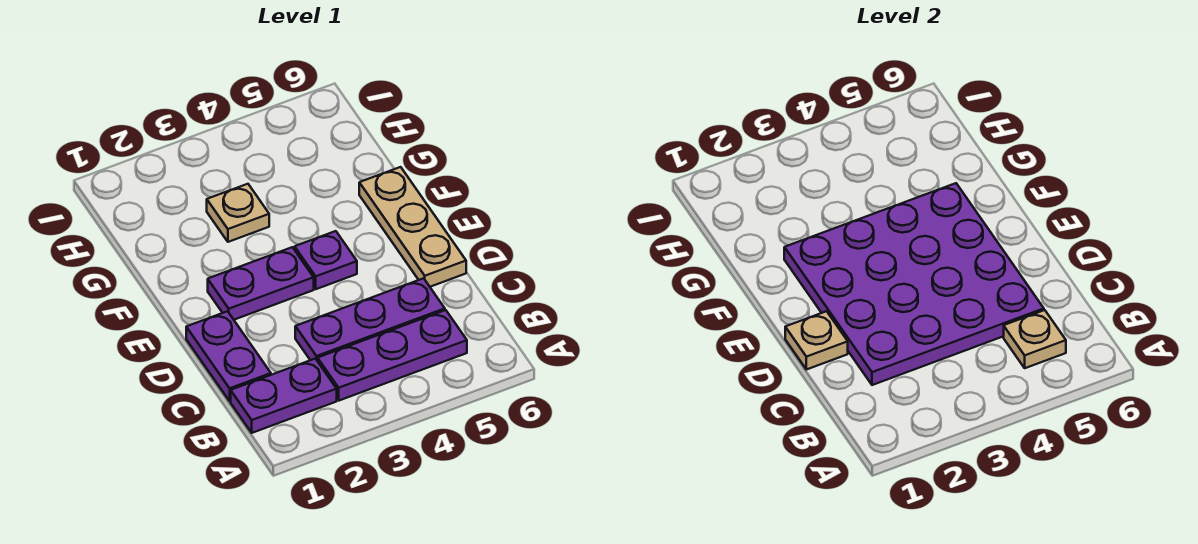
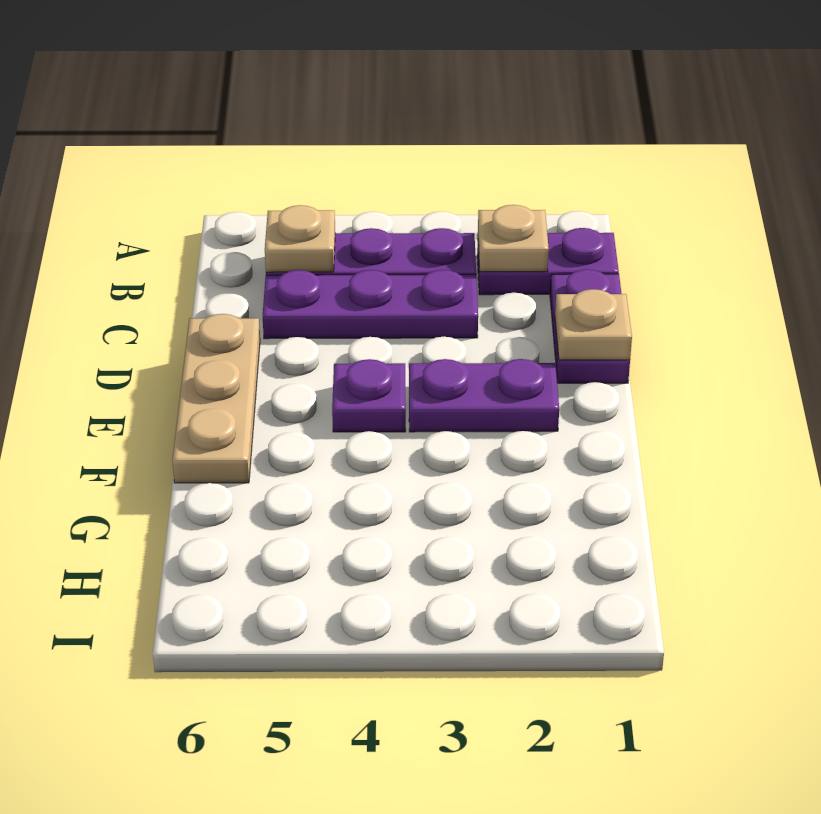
purple plate C2:F5 level 2 -> none
tan plate G3 level 1 -> tan plate B2 level 2

